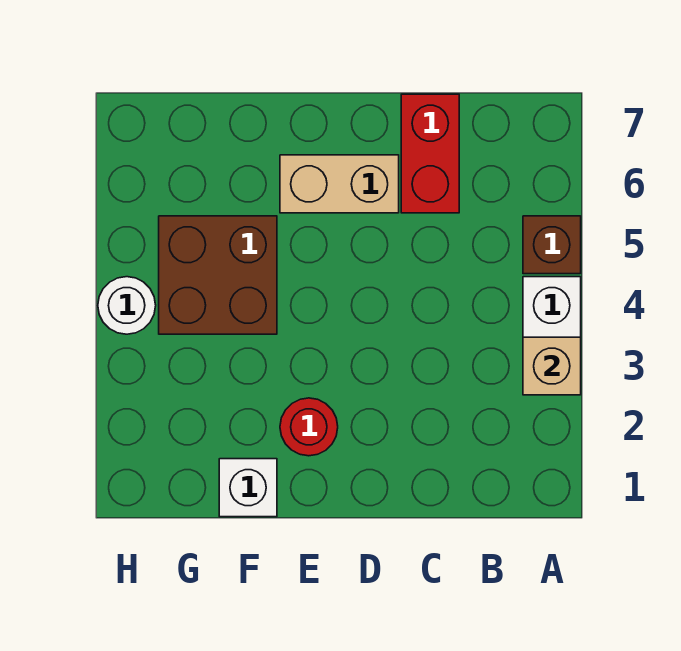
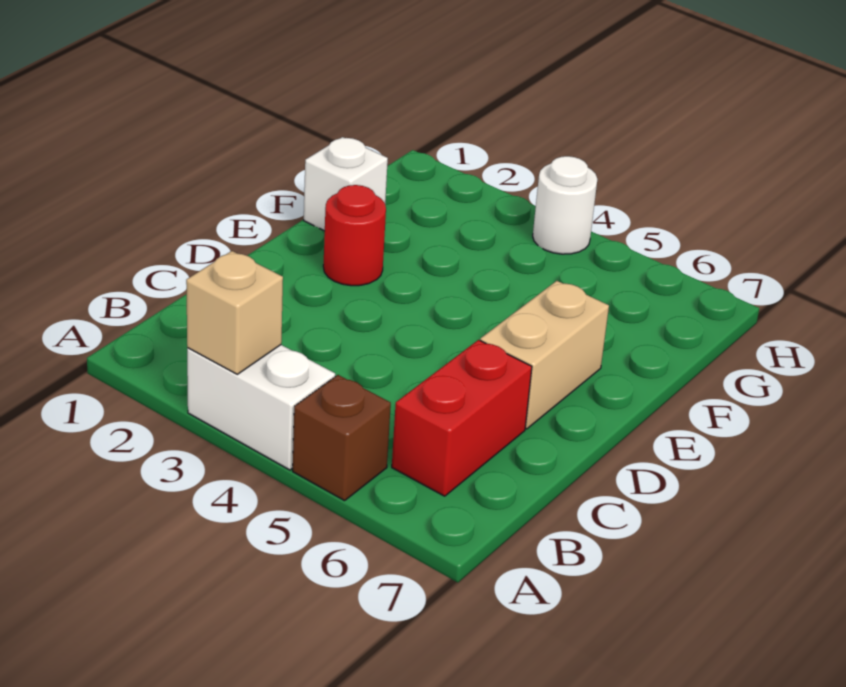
red brick C6:C7 level 1 -> red brick B6:C6 level 1
brown brick F4:G5 level 1 -> none

